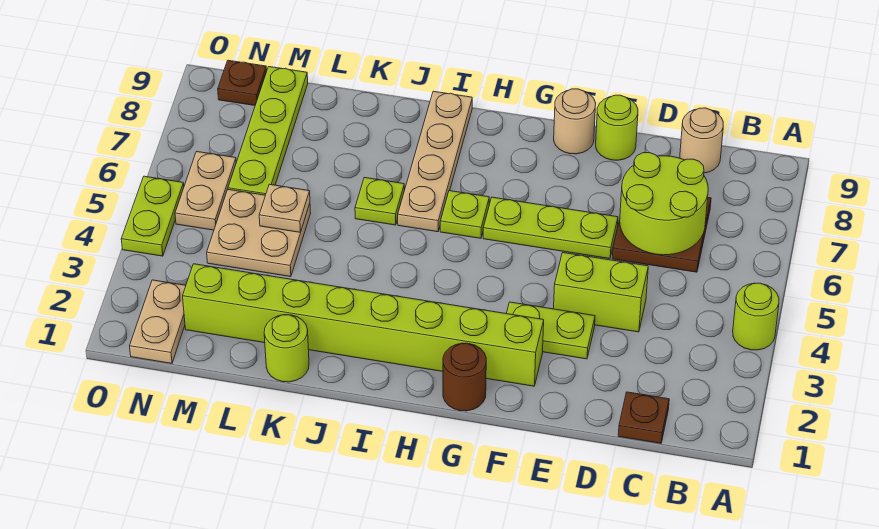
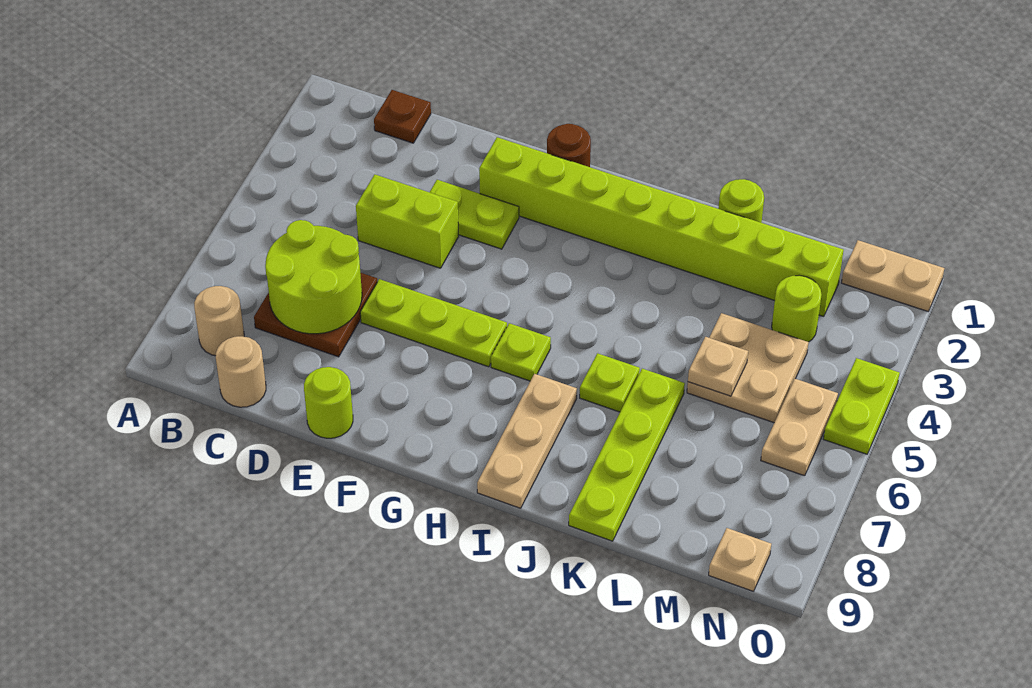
lime round brick A4 level 1 -> lime round brick M3 level 1
tan round brick F9 level 1 -> tan round brick B8 level 1
tan plate I6:I9 level 1 -> tan plate I7:I9 level 1
lime plate M6:M9 level 1 -> lime plate K6:K9 level 1
tan plate N1:N2 level 1 -> tan plate N1:O1 level 1
brown plate N9 level 1 -> tan plate N9 level 1

